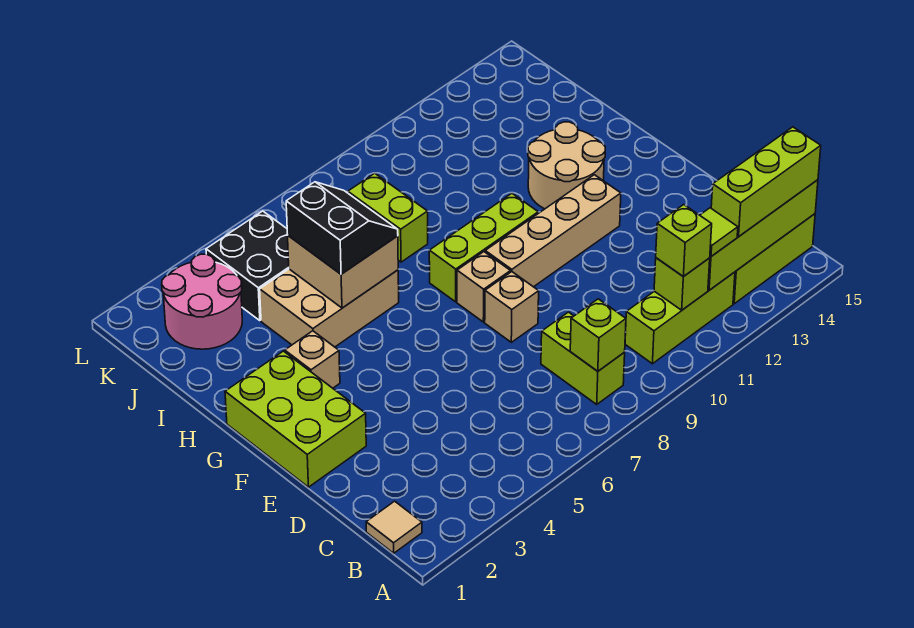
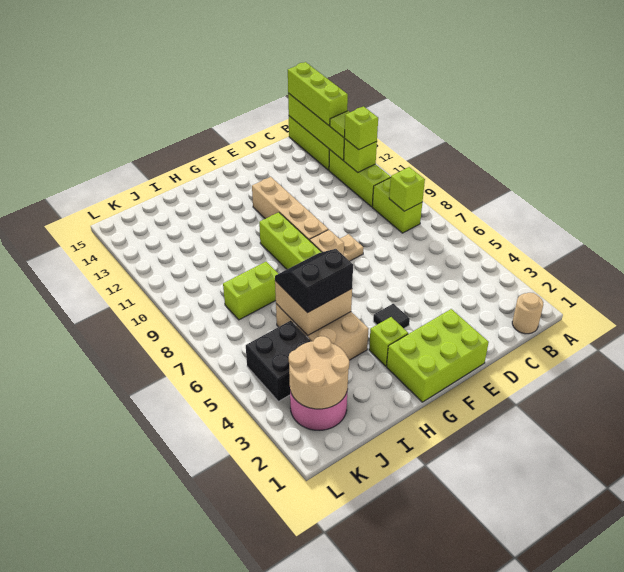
tan tile B1 level 1 -> tan round brick B1 level 1
lime brick B8:C8 level 1 -> lime brick B8:B9 level 1
tan brick E8 level 1 -> tan plate E8 level 1
none -> black tile F4 level 1
tan brick G3 level 1 -> lime brick G3 level 1
tan round brick G12:H13 level 1 -> tan round brick J2:K3 level 2

